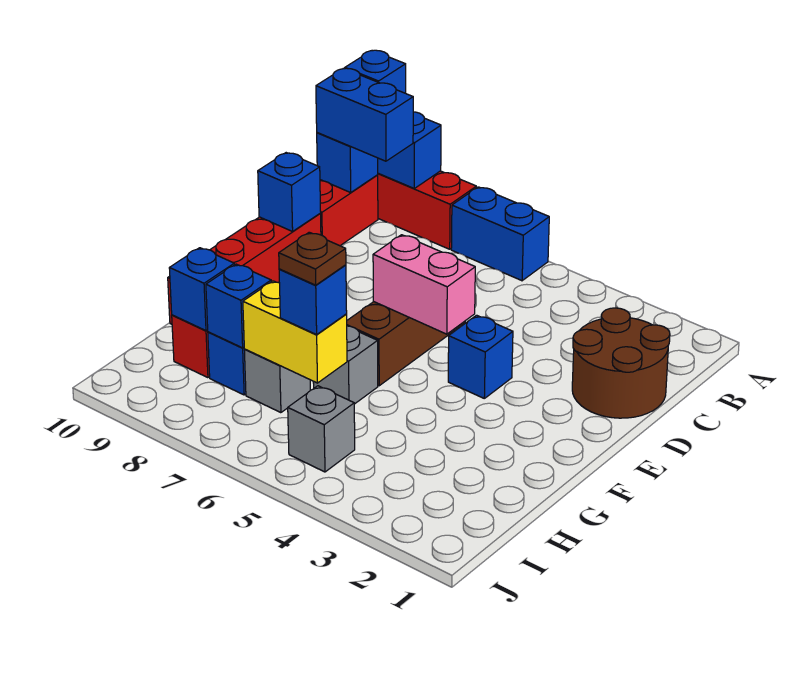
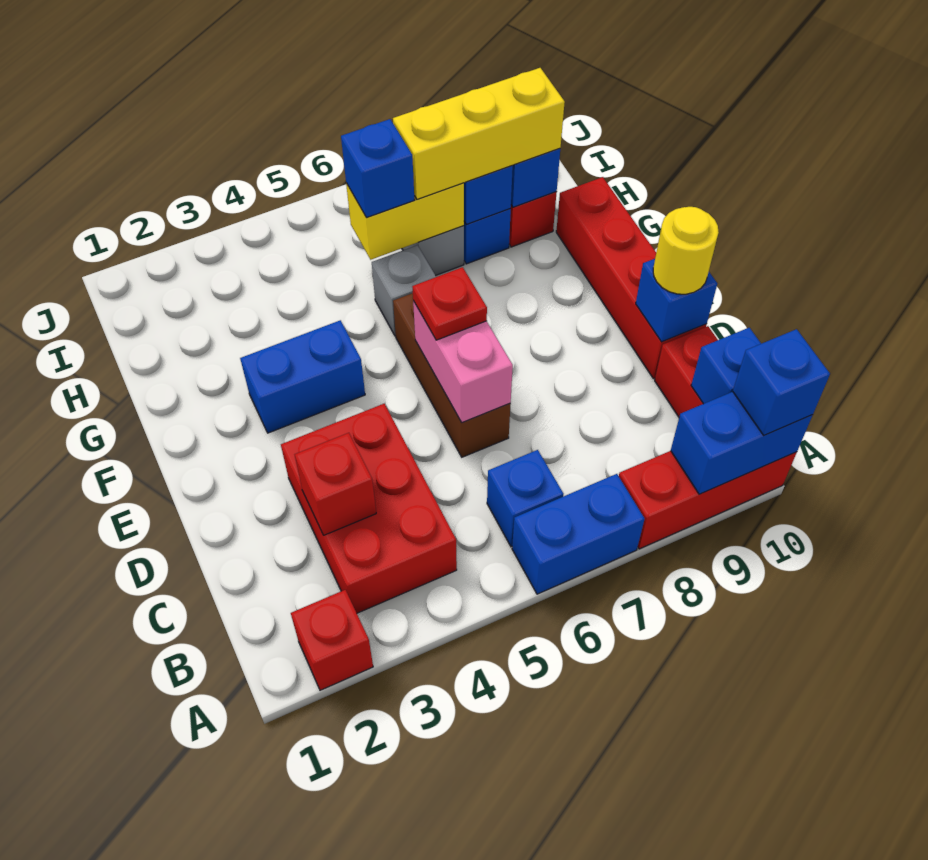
none -> red brick A2 level 1
none -> red brick B3:D4 level 1
blue brick B9:B10 level 3 -> blue brick F3:F4 level 1
brown round brick C1:D2 level 1 -> none
none -> red brick C3 level 2
none -> yellow round brick D10 level 3
blue brick E4 level 1 -> blue brick B6 level 1
pink brick E5:E6 level 2 -> pink brick D6:E6 level 2
none -> red plate E6 level 3
brown plate H6 level 4 -> none
none -> yellow brick H7:H9 level 3
grey brick I5 level 1 -> none

